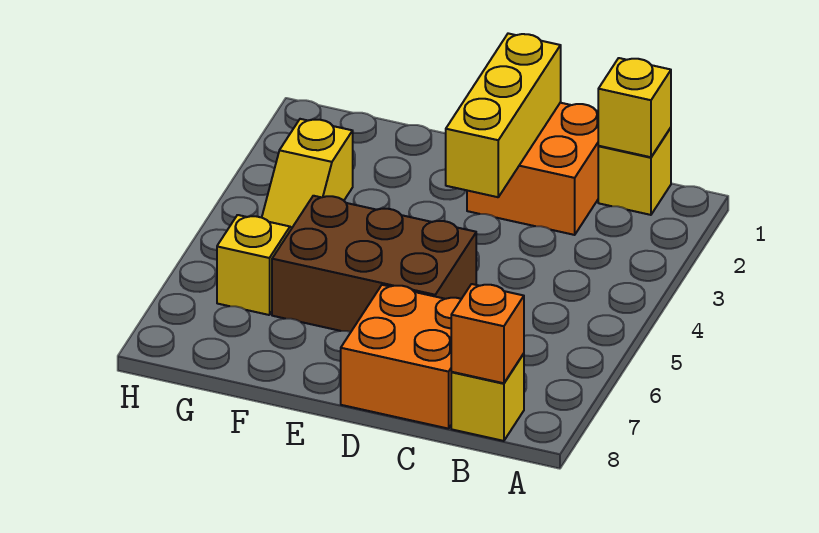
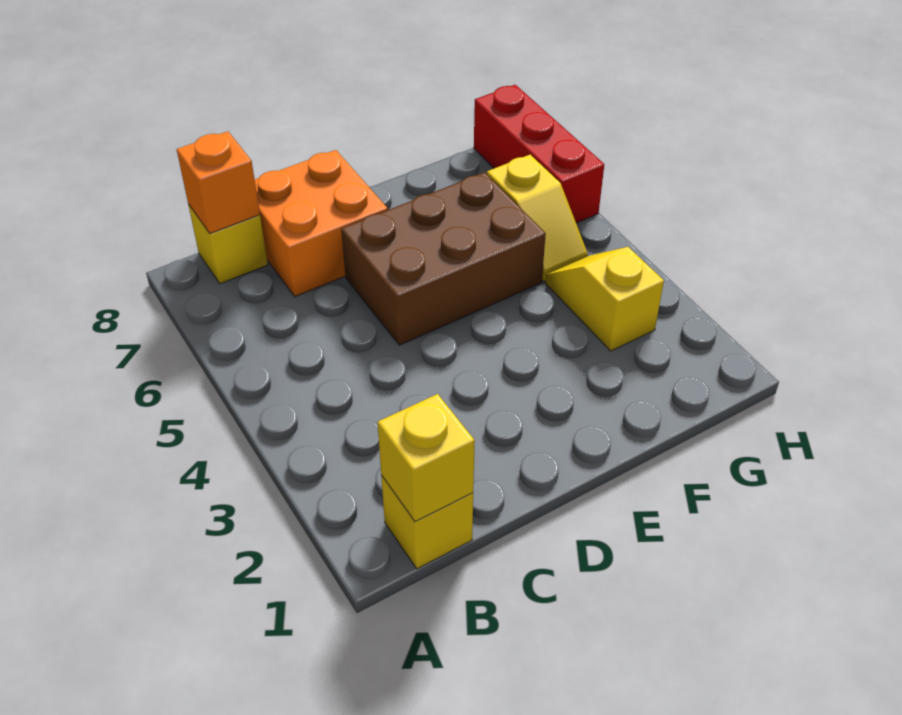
orange brick C1:D2 level 1 -> none
yellow brick D1:D3 level 2 -> none
none -> red brick H6:H8 level 1

